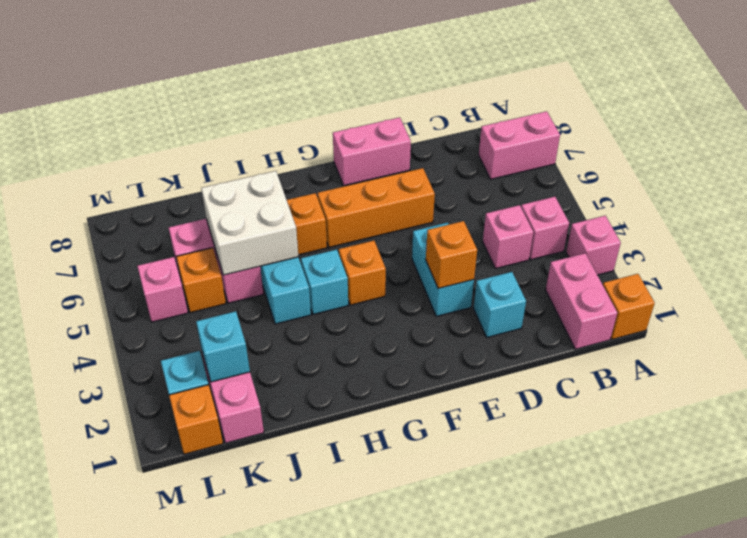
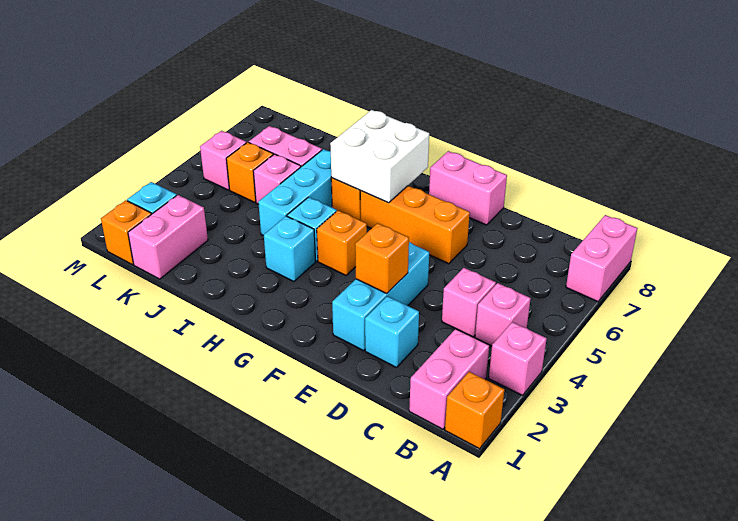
pink brick A7:B7 level 1 -> pink brick A7:A8 level 1
cyan brick E3:E4 level 1 -> cyan brick E2:E4 level 1
white brick I5:J6 level 2 -> white brick G6:H7 level 2
cyan brick K2 level 2 -> cyan brick H3 level 1

